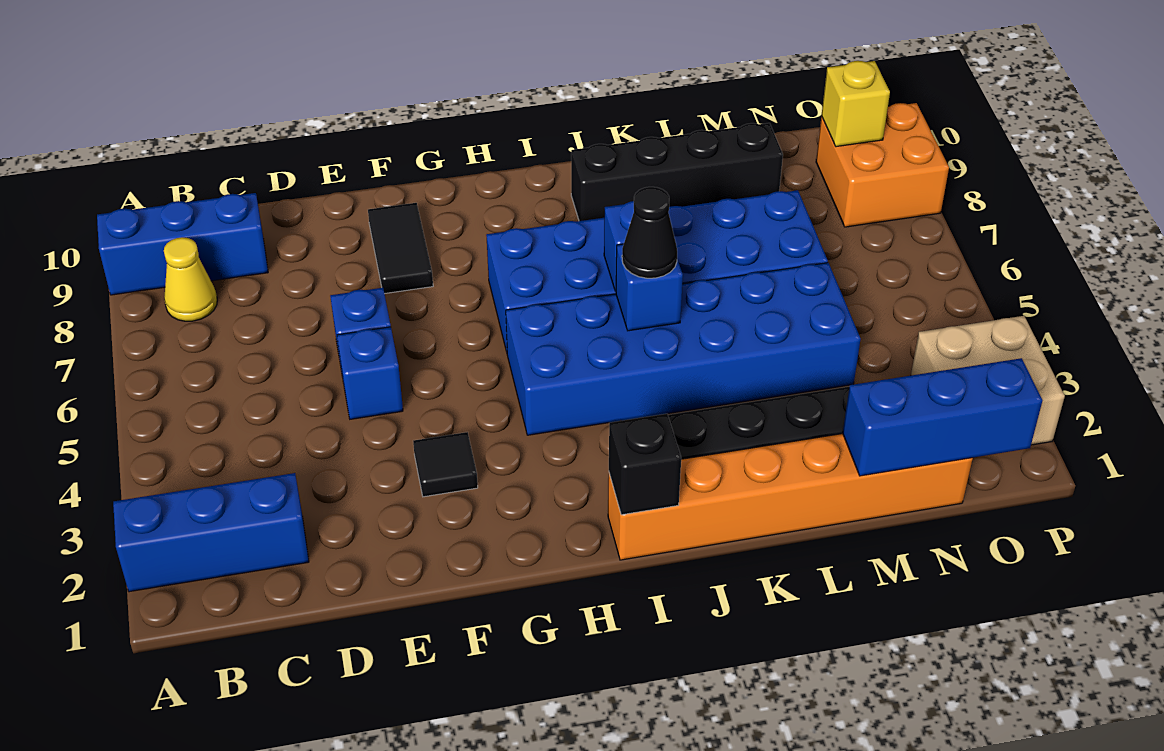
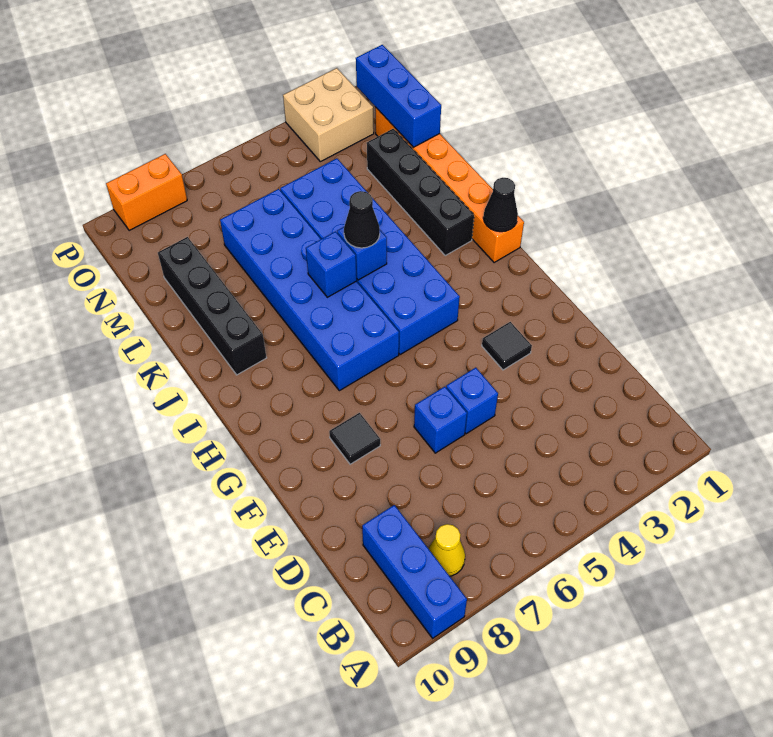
blue brick A2:C2 level 1 -> none
black tile F8:F9 level 1 -> black tile F8 level 1
black brick I1 level 2 -> black cone I1 level 2
orange brick O8:P9 level 1 -> orange brick P8:P9 level 1
yellow brick O9 level 2 -> none

